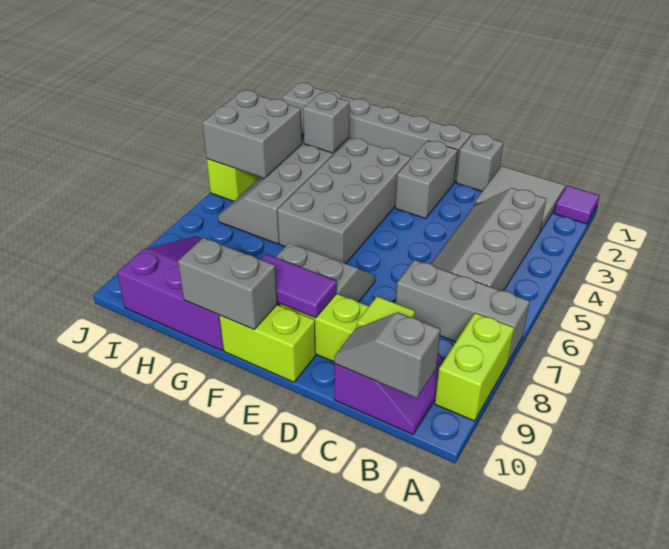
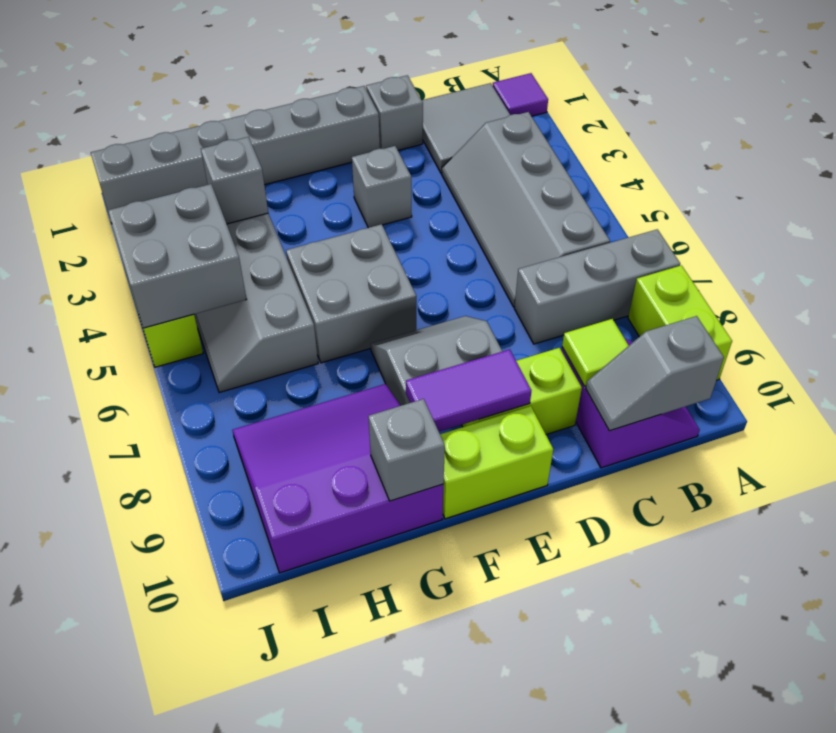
grey brick E2:E3 level 1 -> grey brick E3 level 1
grey brick F3:G6 level 1 -> grey brick F5:G6 level 1
grey brick F10:G10 level 2 -> grey brick G10 level 2

